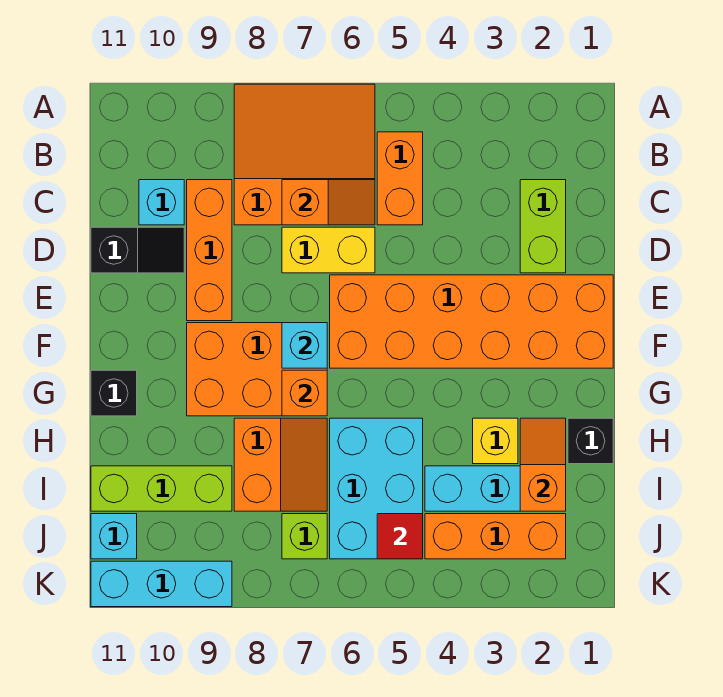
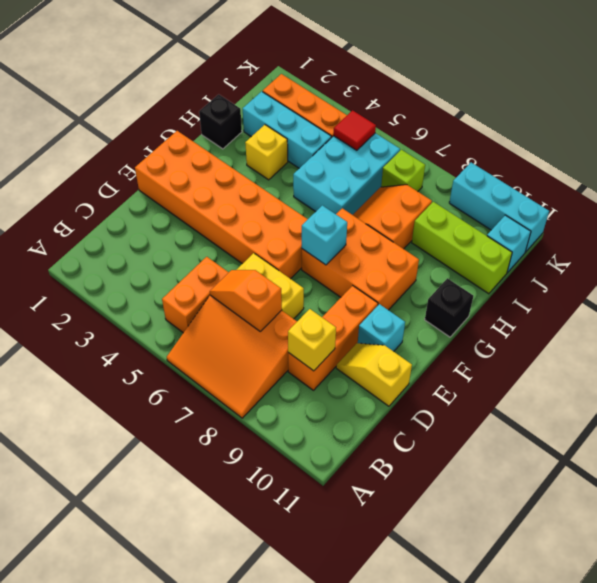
lime brick C2:D2 level 1 -> none
none -> yellow brick C9 level 2
cyan brick C10 level 1 -> cyan brick E10 level 1
black slope D10:D11 level 1 top 11 -> yellow slope D10:D11 level 1 top 11
orange brick G7 level 2 -> none
orange slope H2:I2 level 2 top I -> none

